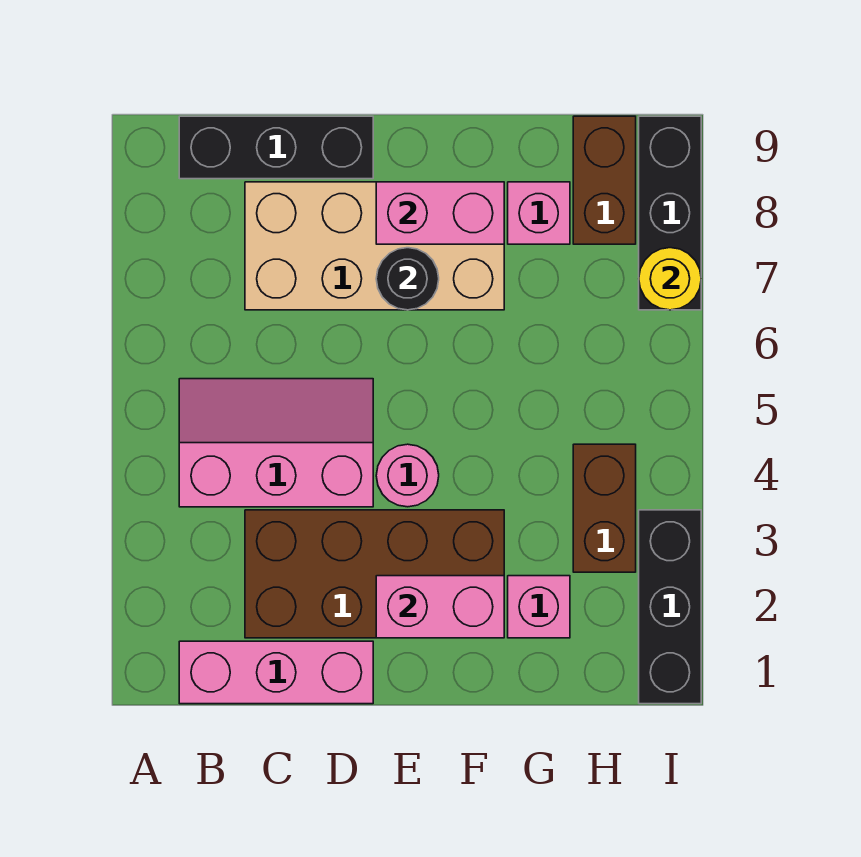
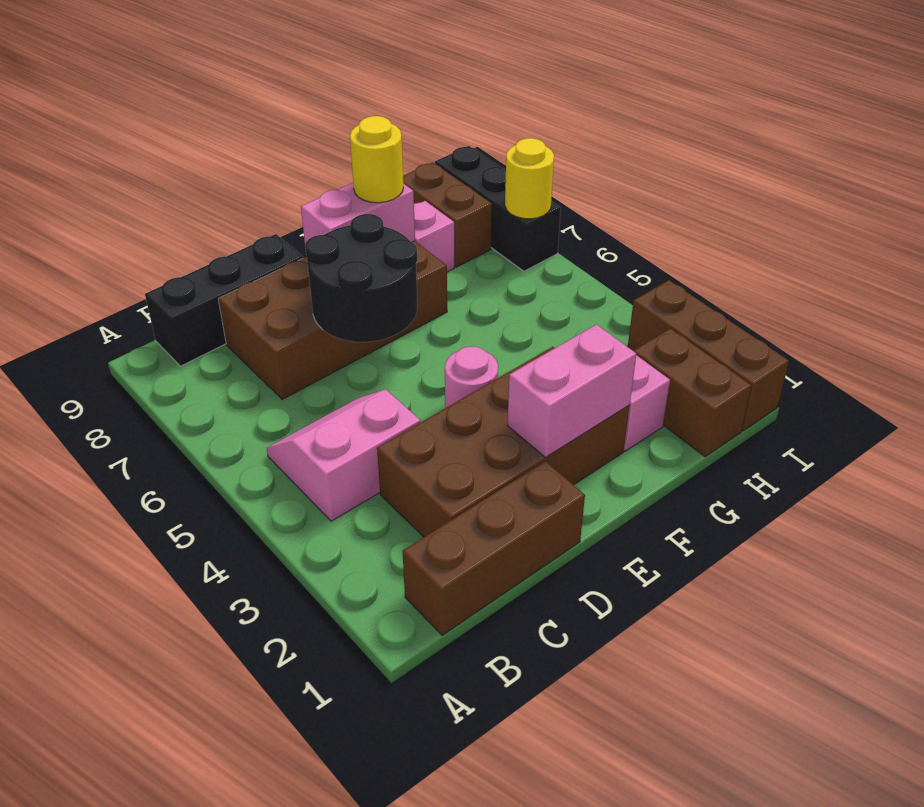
pink brick B1:D1 level 1 -> brown brick B1:D1 level 1
pink slope B4:D5 level 1 top 4 -> pink slope B4:C5 level 1 top 4
tan brick C7:F8 level 1 -> brown brick C7:F8 level 1
black round brick E7 level 2 -> black round brick D6:E7 level 2
none -> yellow round brick F8 level 3
brown brick H3:H4 level 1 -> brown brick H1:H2 level 1
black brick I1:I3 level 1 -> brown brick I1:I3 level 1

